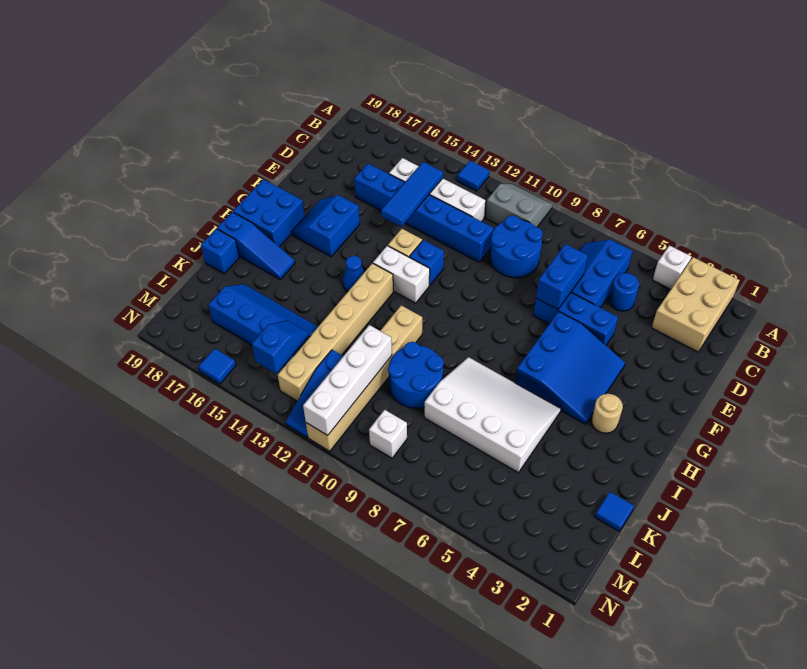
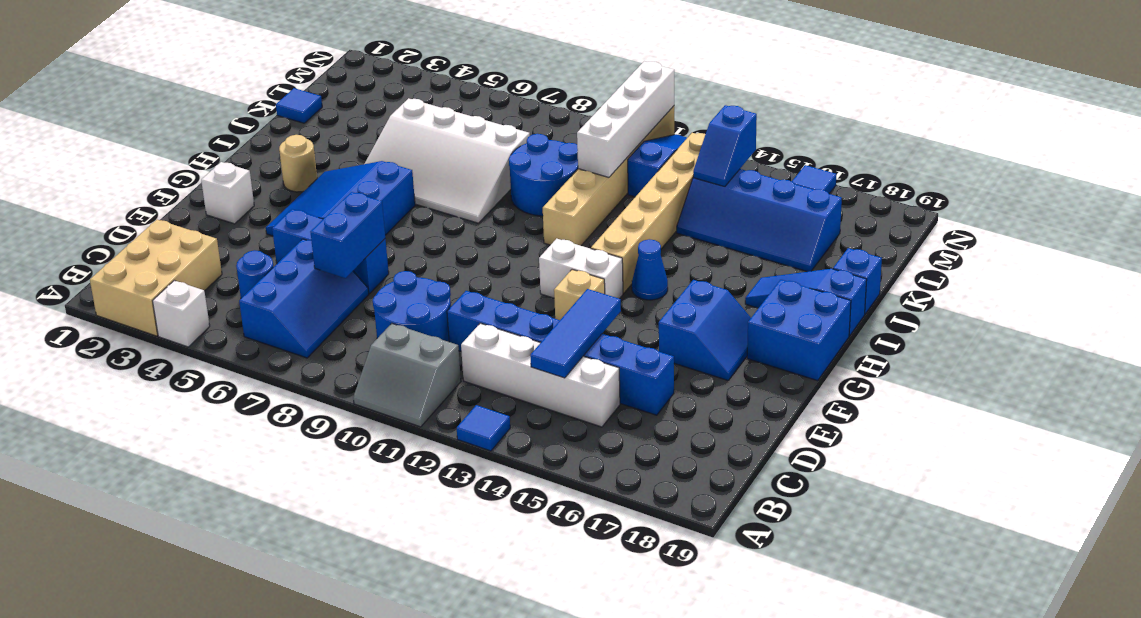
blue brick F12 level 1 -> none
white brick M9 level 1 -> white brick F2 level 1

